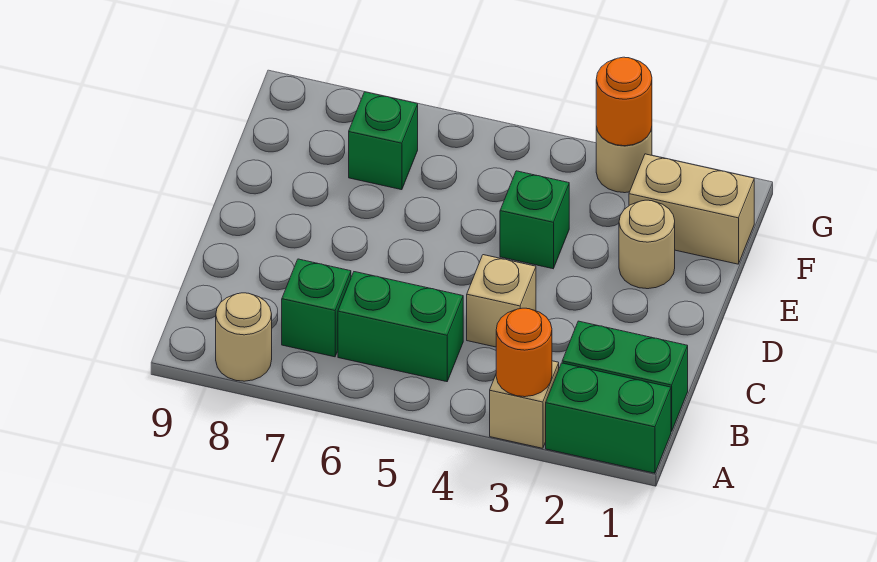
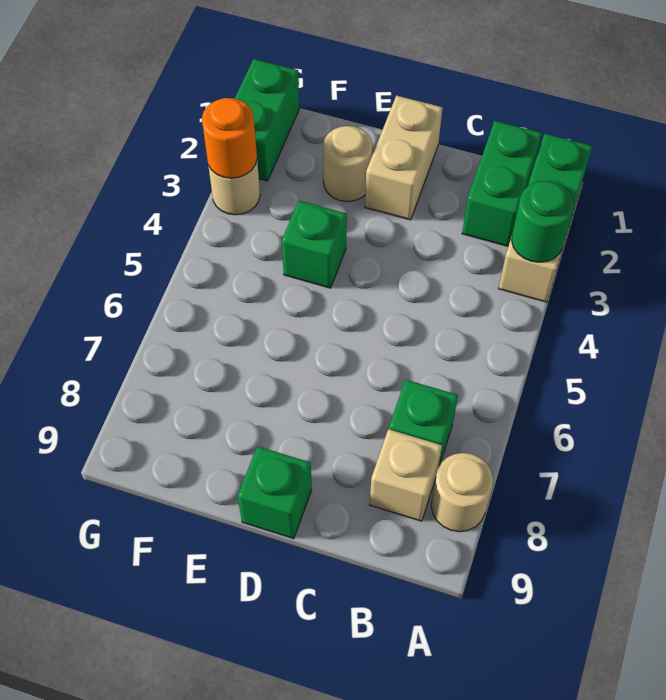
orange round brick A3 level 2 -> green round brick A3 level 2
green brick B5:B6 level 1 -> green brick G1:G2 level 1
tan brick C4 level 1 -> tan brick B8 level 1
tan brick F1:F2 level 1 -> tan brick D1:D2 level 1
green brick F7 level 1 -> green brick D9 level 1

